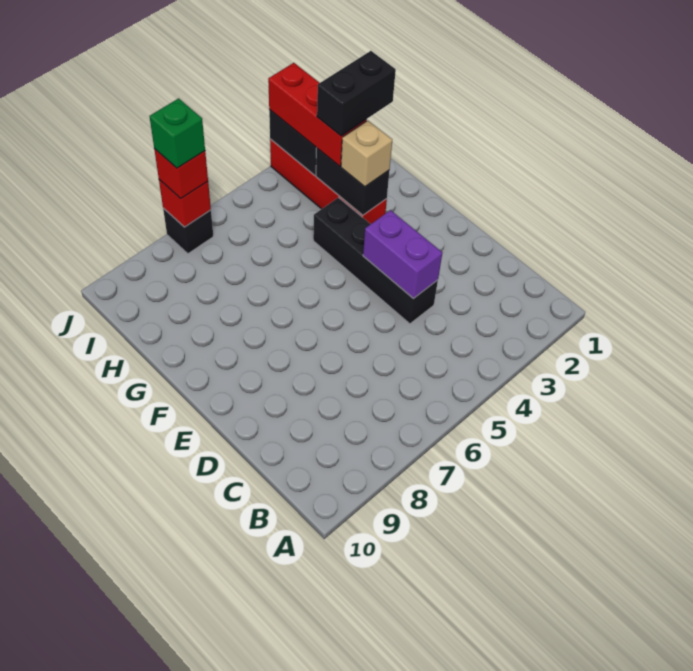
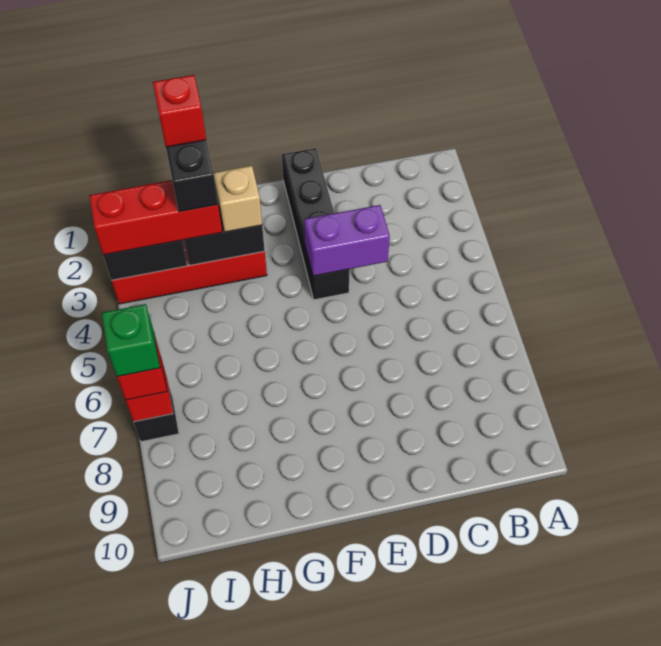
black brick D4:G4 level 1 -> black brick E1:E4 level 1
none -> red brick H2 level 5

